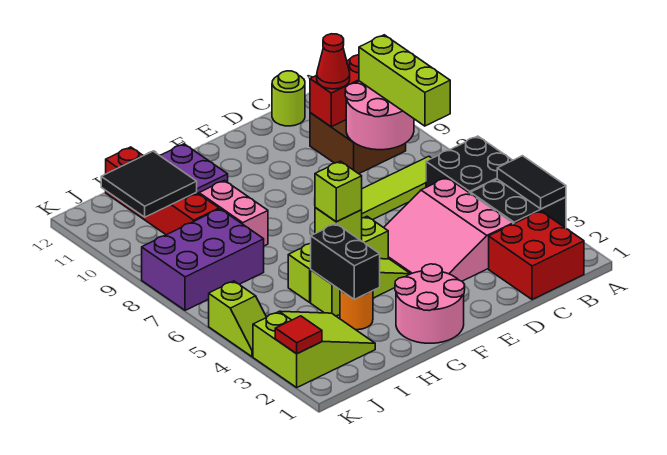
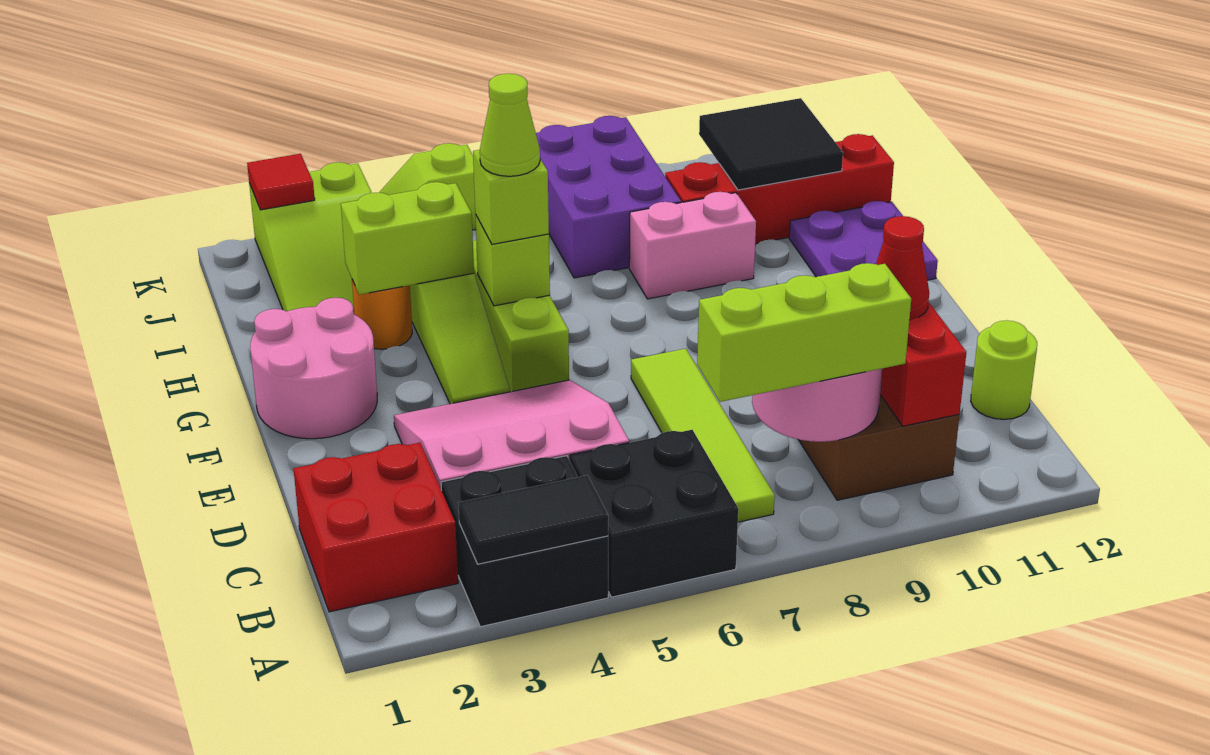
none -> lime cone G5 level 4
black brick H3:H4 level 2 -> lime brick H3:H4 level 2

